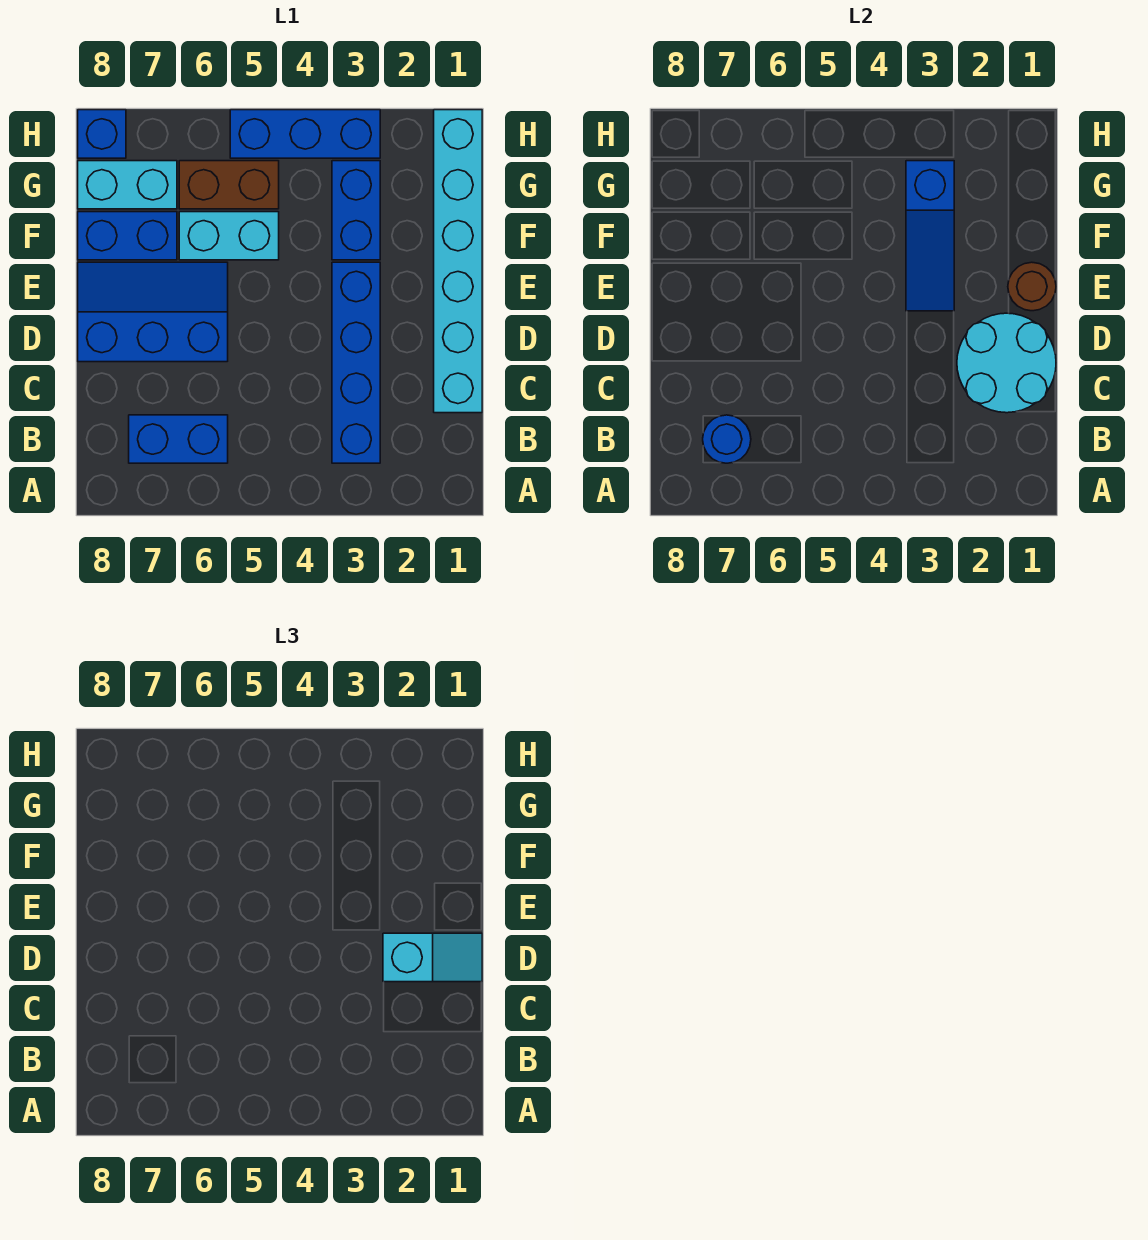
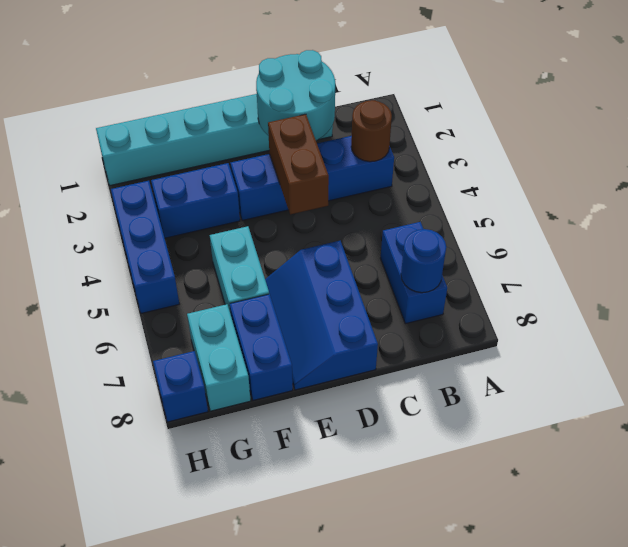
cyan slope D1:D2 level 3 top 2 -> none
brown round brick E1 level 2 -> brown round brick B3 level 2
blue slope E3:G3 level 2 top G -> none
brown brick G5:G6 level 1 -> brown brick D3:D4 level 2

